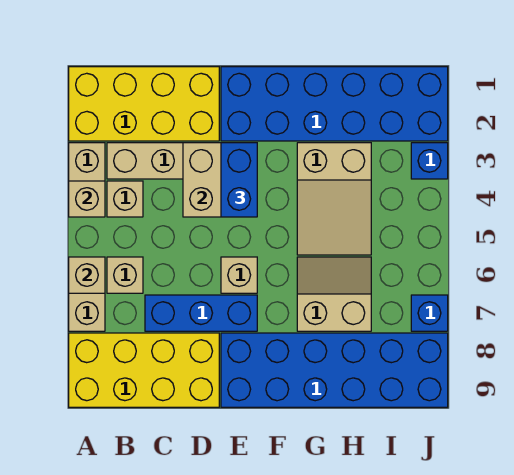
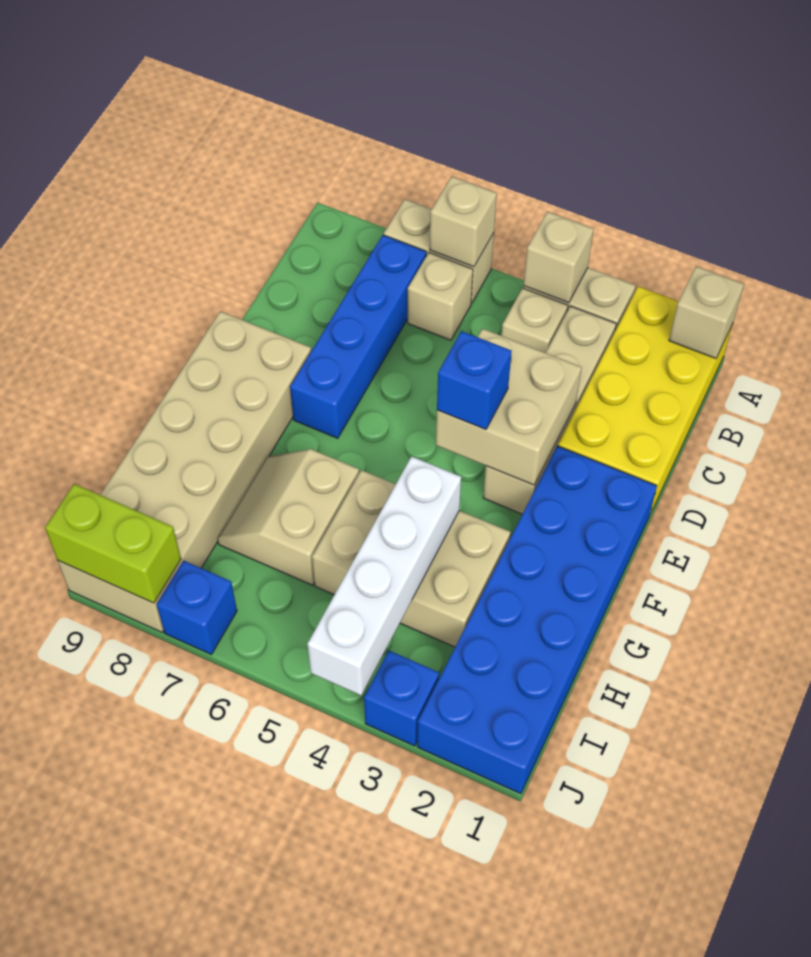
yellow brick A8:D9 level 1 -> none
blue brick C7:E7 level 1 -> blue brick B7:E7 level 1
blue brick E3:E4 level 3 -> blue brick E4 level 3
tan brick E6 level 1 -> tan brick A1 level 2
blue brick E8:J9 level 1 -> tan brick E8:J9 level 1
tan slope G3:H5 level 1 top 3 -> tan brick G3:H5 level 1
none -> white brick G4:J4 level 2
tan slope G6:H7 level 1 top 7 -> tan slope G6:H7 level 1 top 6
none -> lime brick J8:J9 level 2

